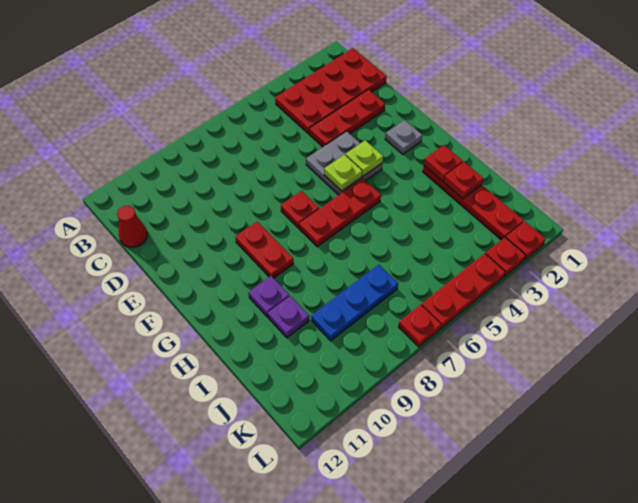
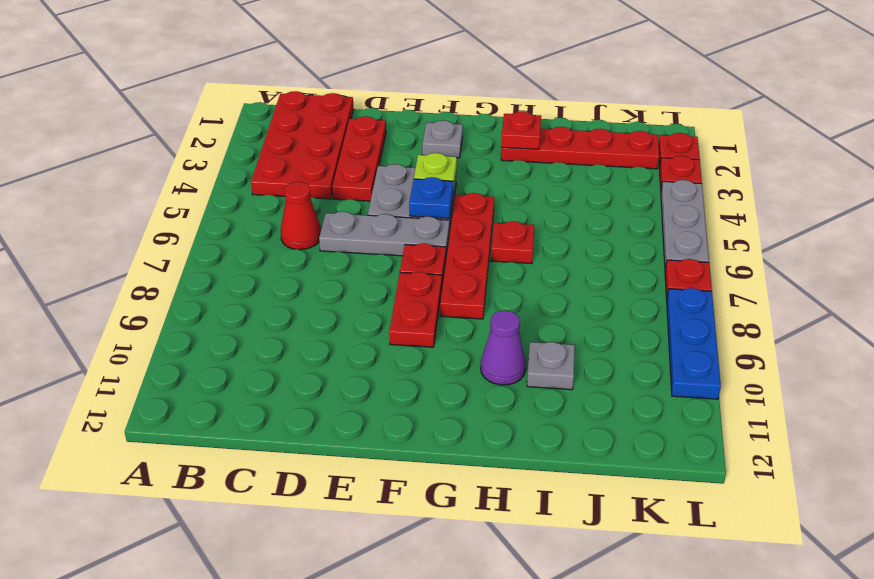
red cone C12 level 1 -> red cone C6 level 1
none -> grey plate D6:F6 level 1
lime plate F5 level 2 -> blue plate F5 level 2
red plate F9:G9 level 1 -> red plate F8:F9 level 1
red plate G5:G7 level 1 -> red plate G5:G8 level 1
purple plate H10 level 1 -> purple cone H10 level 1
red plate I2 level 2 -> red plate H6 level 1
purple plate I10 level 1 -> grey plate I10 level 1
blue plate J7:J9 level 1 -> blue plate L8:L10 level 1
red plate L4:L6 level 1 -> grey plate L4:L6 level 1

